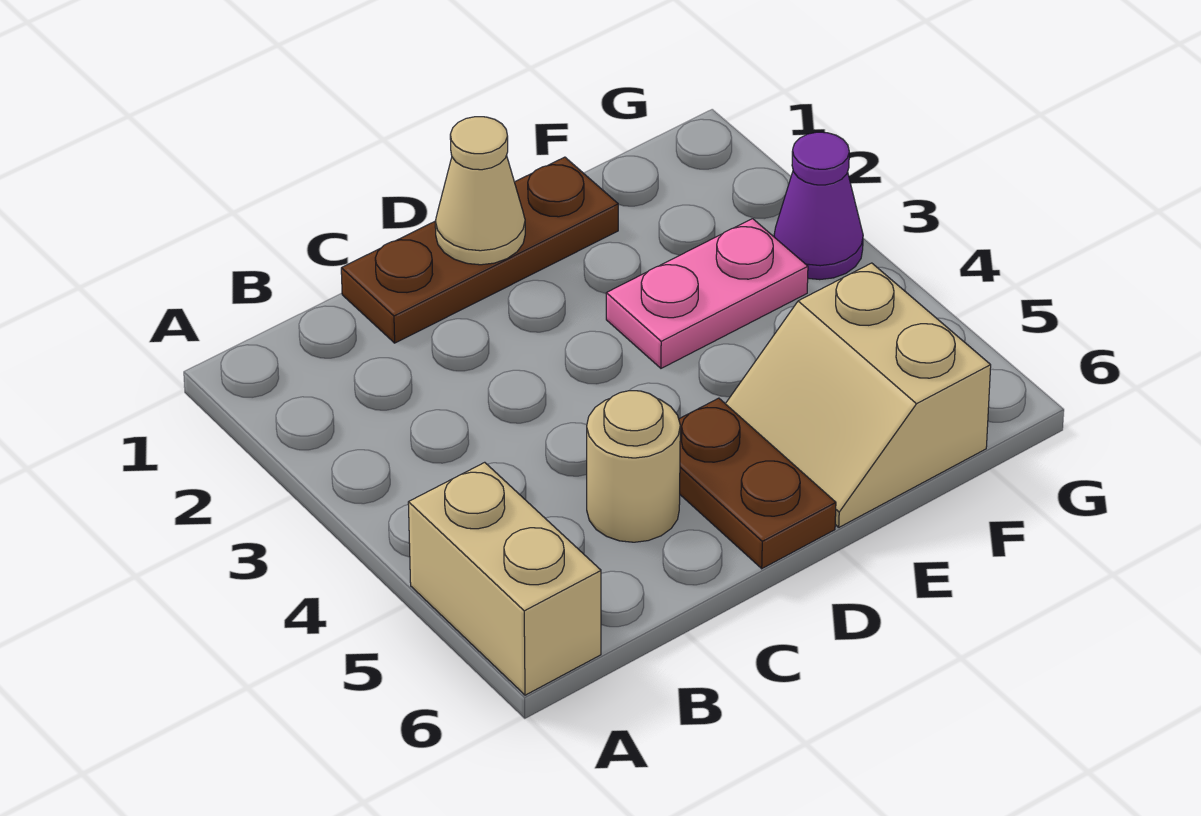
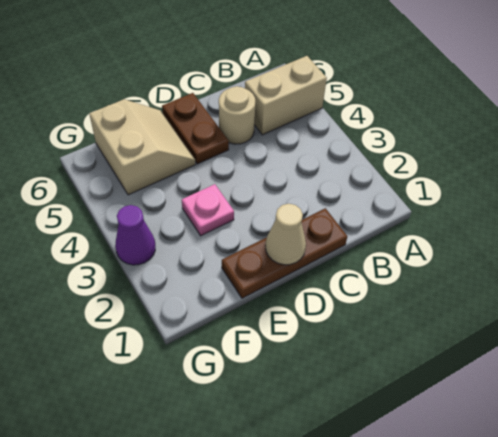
tan brick A5:A6 level 1 -> tan brick A5:B5 level 1
pink plate E3:F3 level 1 -> pink plate E3 level 1

